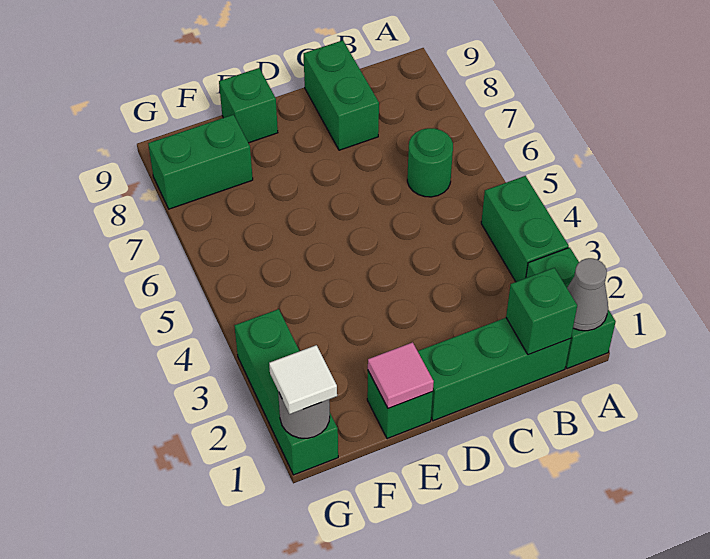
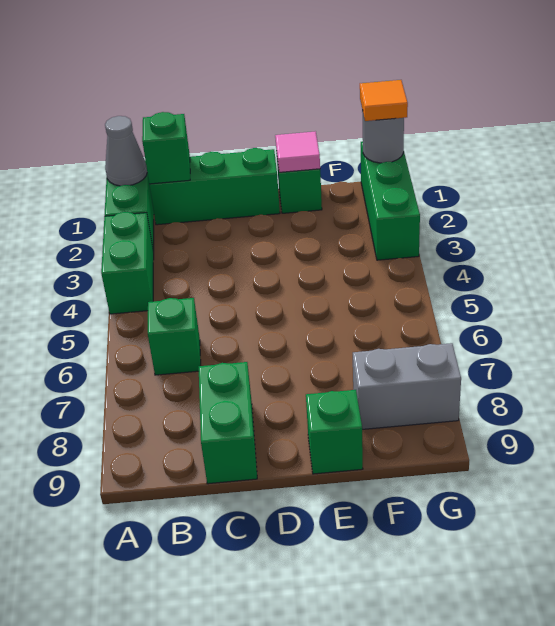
green round brick B6 level 1 -> green brick B6 level 1
green brick F8:G8 level 1 -> grey brick F8:G8 level 1
white tile G1 level 3 -> orange tile G1 level 3

